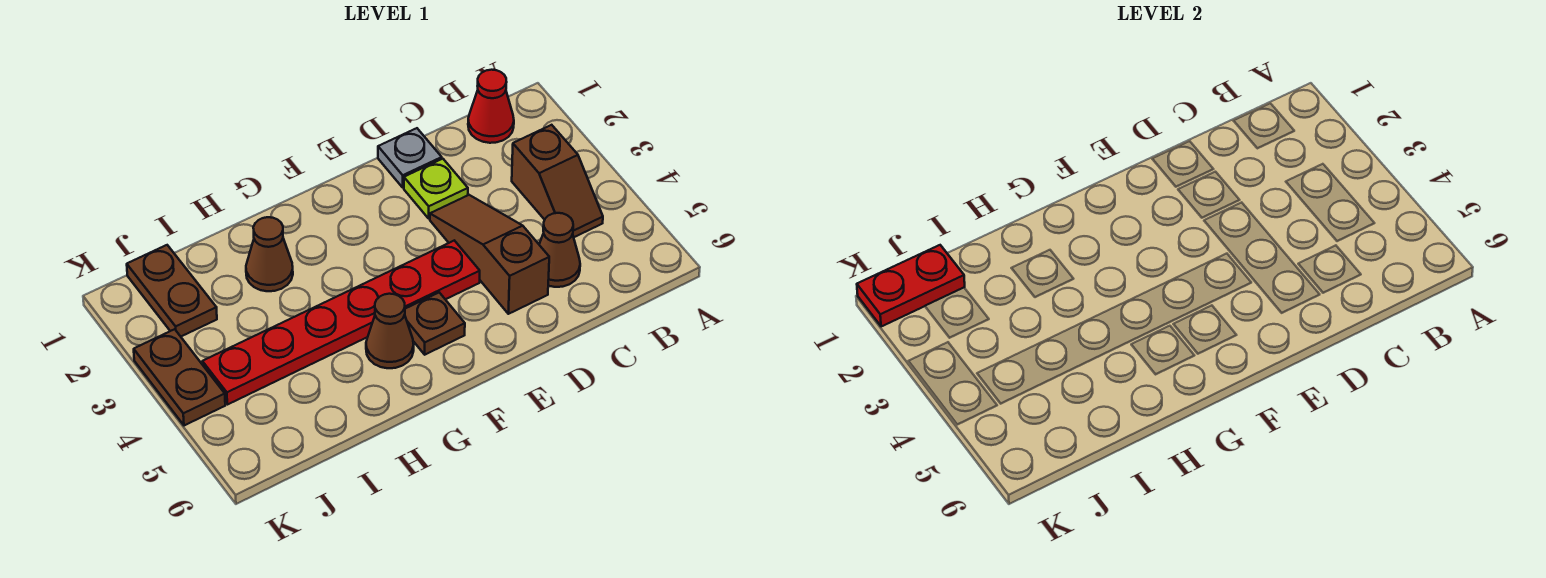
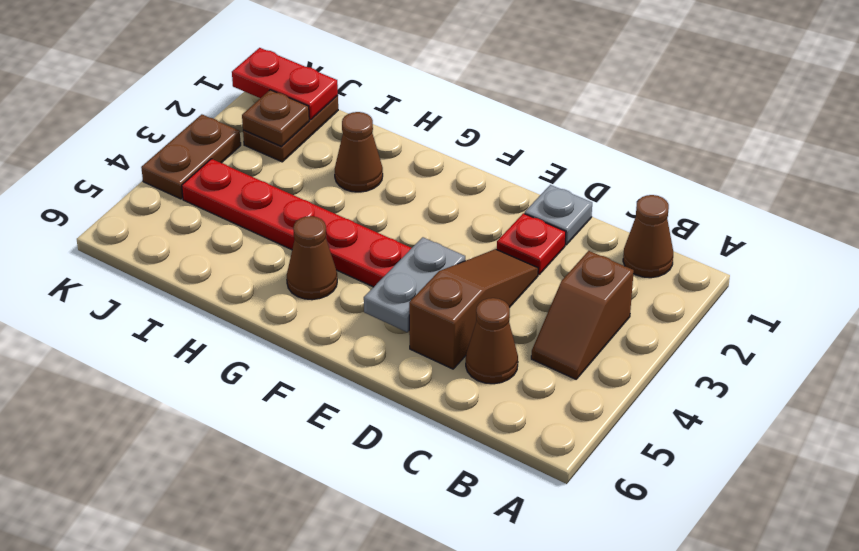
red cone B1 level 1 -> brown cone B1 level 1
lime plate D2 level 1 -> red plate D2 level 1
none -> grey plate E4:E5 level 2
brown plate F5 level 1 -> brown plate J2 level 2

